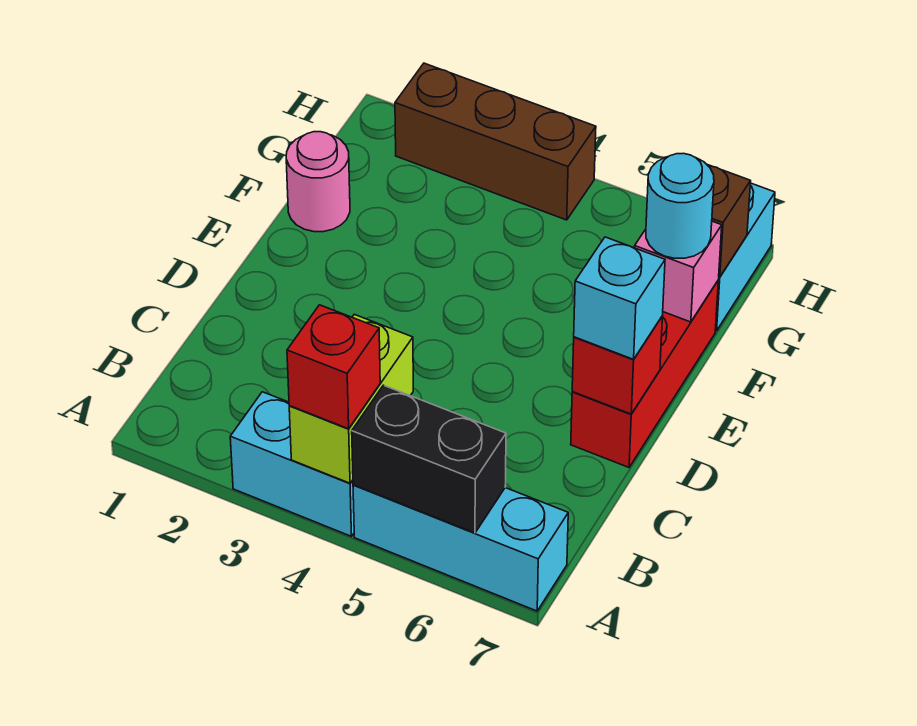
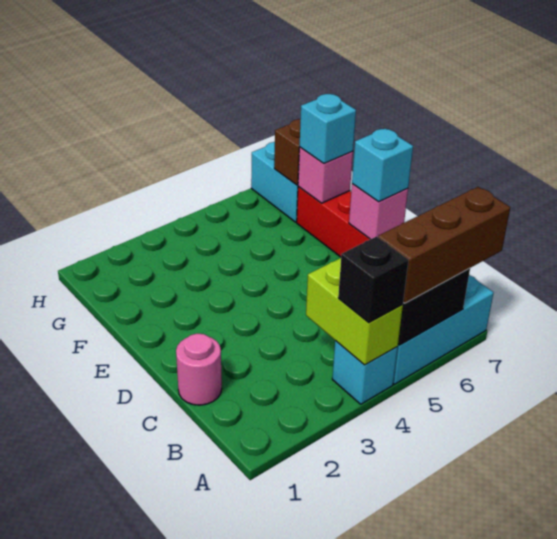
cyan brick A3:A4 level 1 -> cyan brick A4 level 1
red brick A4 level 3 -> black brick A4 level 3
red brick D7 level 2 -> pink brick D7 level 2
pink round brick F1 level 1 -> pink round brick C1 level 1
cyan round brick F7 level 3 -> cyan brick F7 level 3
brown brick H2:H4 level 1 -> brown brick A5:A7 level 3

